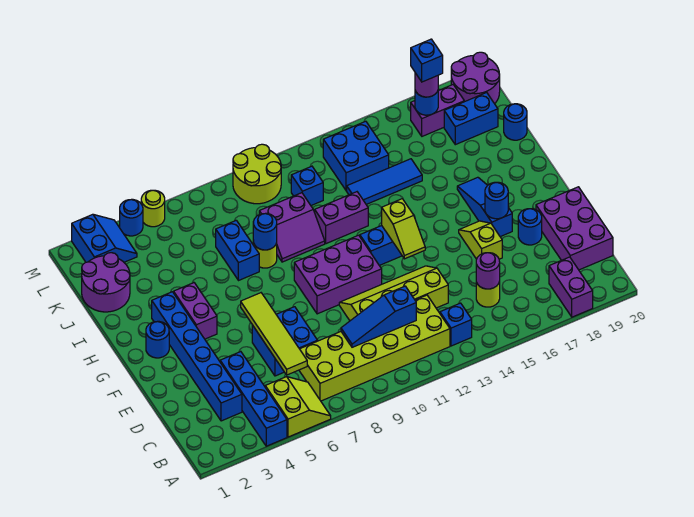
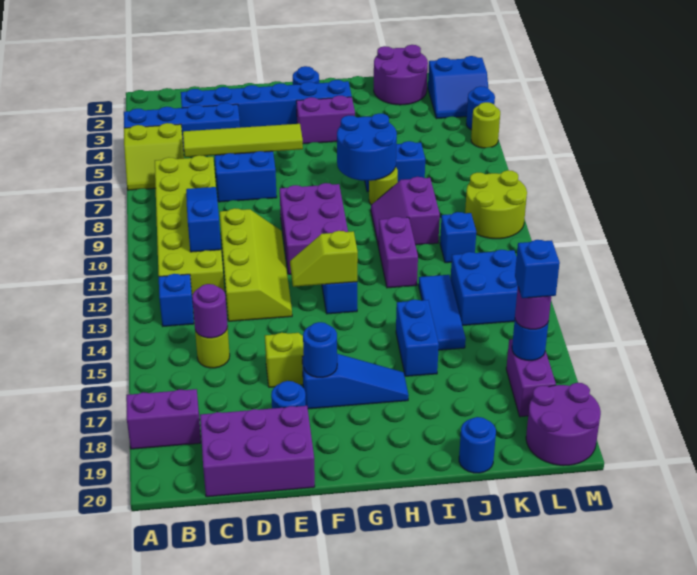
blue round brick I8 level 2 -> blue round brick H7:I8 level 2
blue brick K18:K19 level 1 -> blue brick I15:I16 level 1

